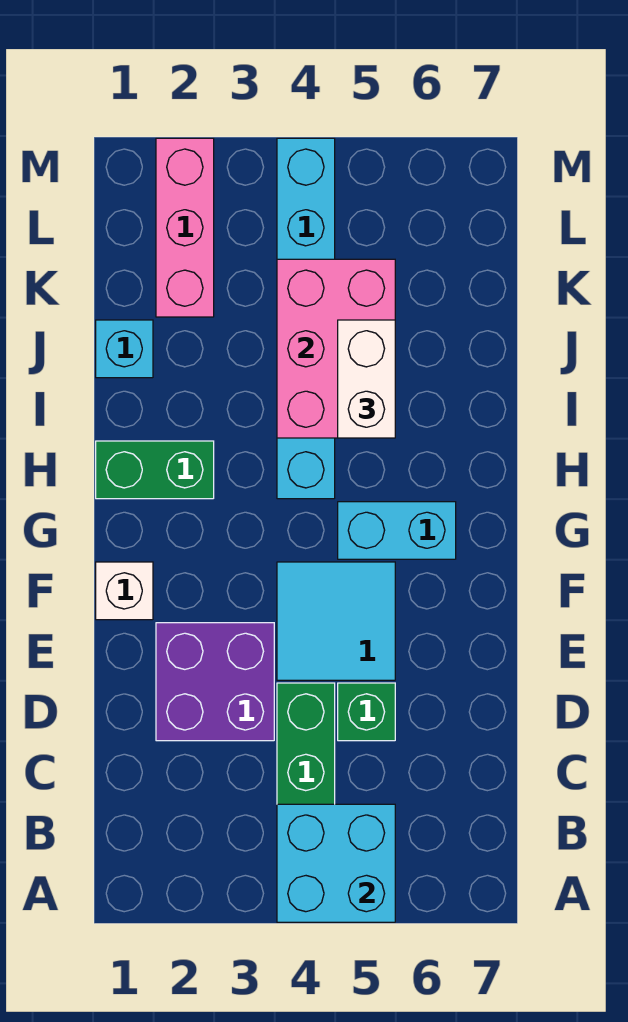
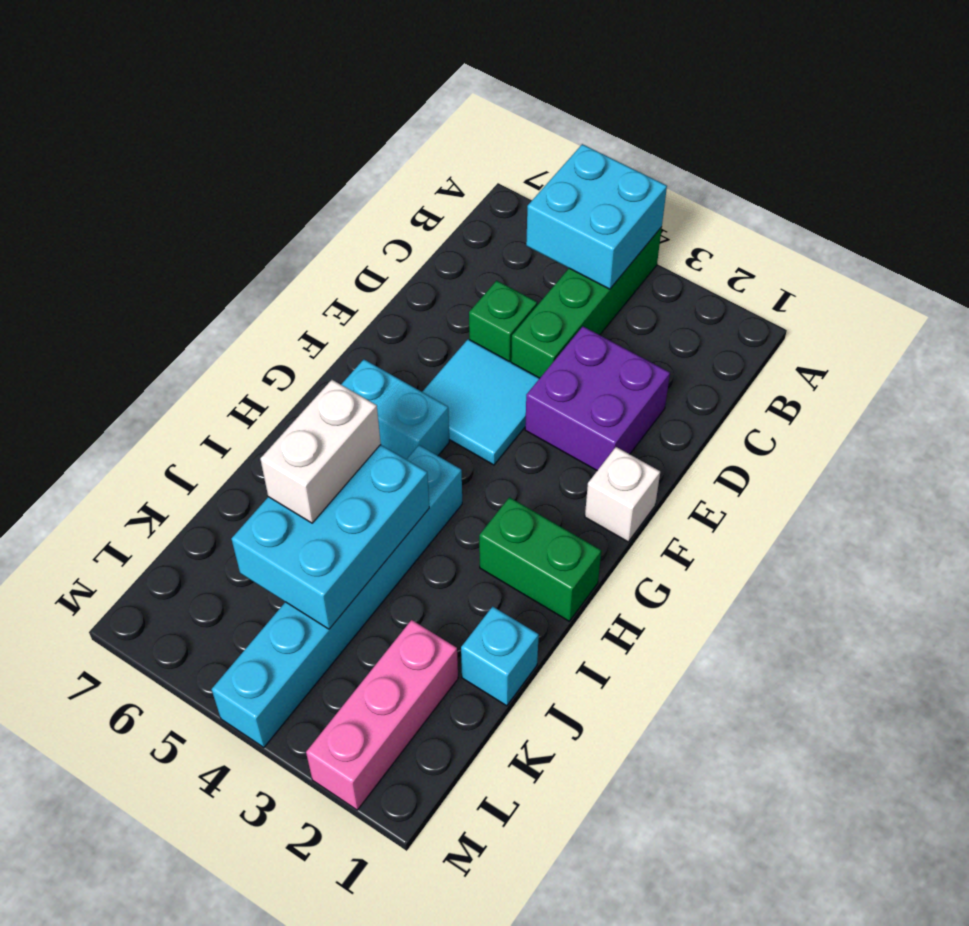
pink brick I4:K5 level 2 -> cyan brick I4:K5 level 2

